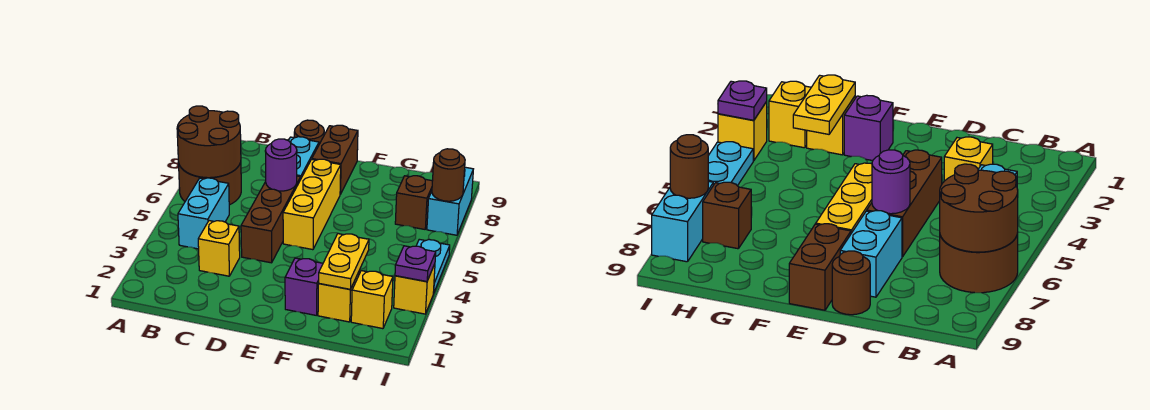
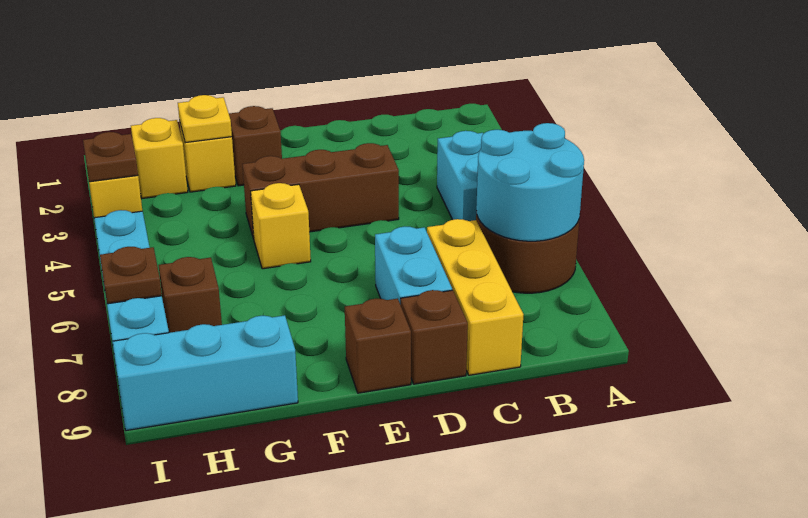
brown round brick A6:B7 level 2 -> cyan round brick A6:B7 level 2
yellow brick C3 level 1 -> yellow brick F5 level 1
brown brick D4:D6 level 1 -> brown brick D4:F4 level 1
purple round brick D6 level 2 -> none
brown round brick D9 level 1 -> brown brick D9 level 1
yellow brick E5:E7 level 1 -> yellow brick C7:C9 level 1
brown brick E8:E9 level 1 -> brown brick E9 level 1
purple brick F2 level 1 -> brown brick F2 level 1
yellow plate G2:G3 level 2 -> yellow plate G2 level 2
none -> cyan brick G9:I9 level 1
purple plate I3 level 2 -> brown plate I3 level 2
brown round brick I7 level 2 -> brown plate I7 level 2

